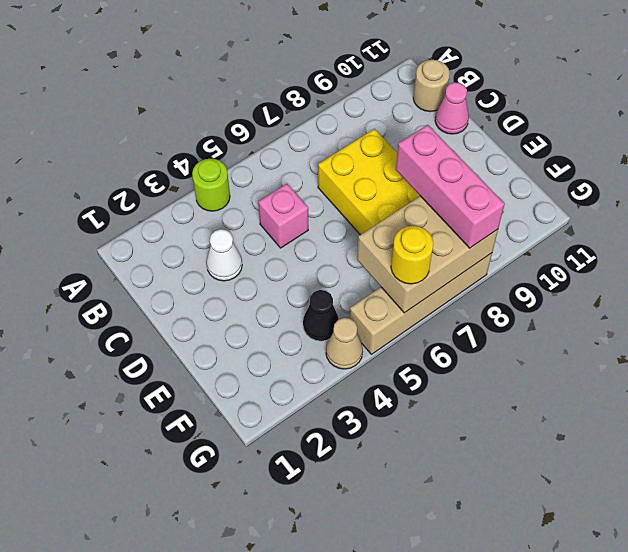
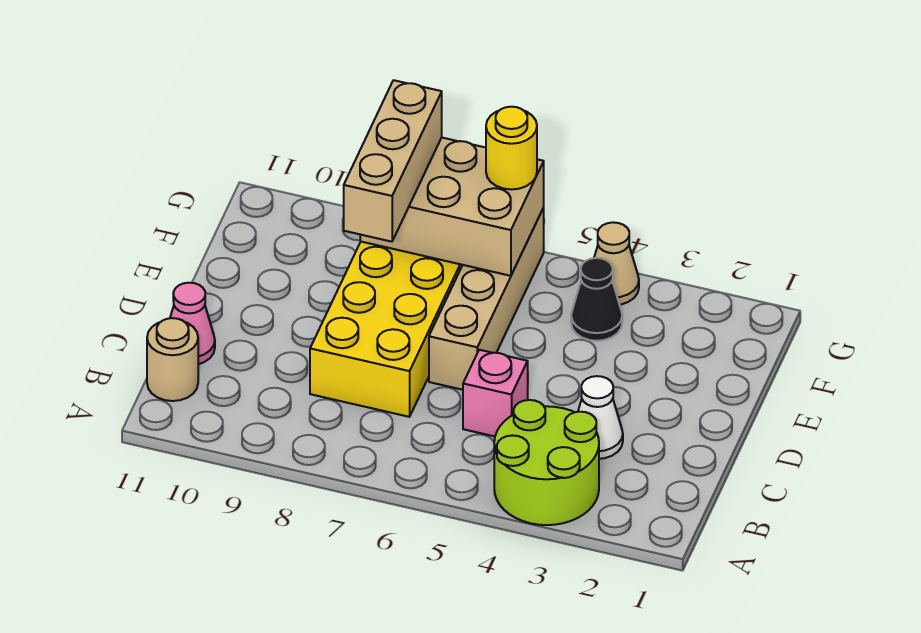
lime round brick A4 level 1 -> lime round brick A3:B4 level 1
pink brick E8:G8 level 3 -> tan brick E8:G8 level 3
tan brick G5:G8 level 1 -> tan brick D6:G6 level 1

